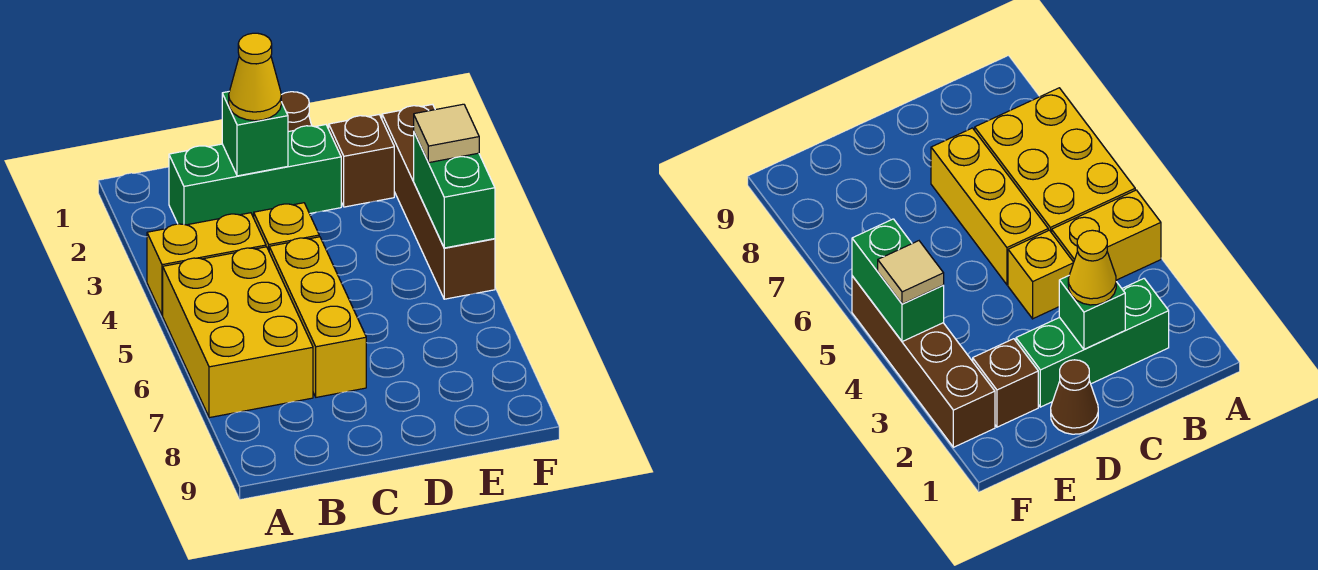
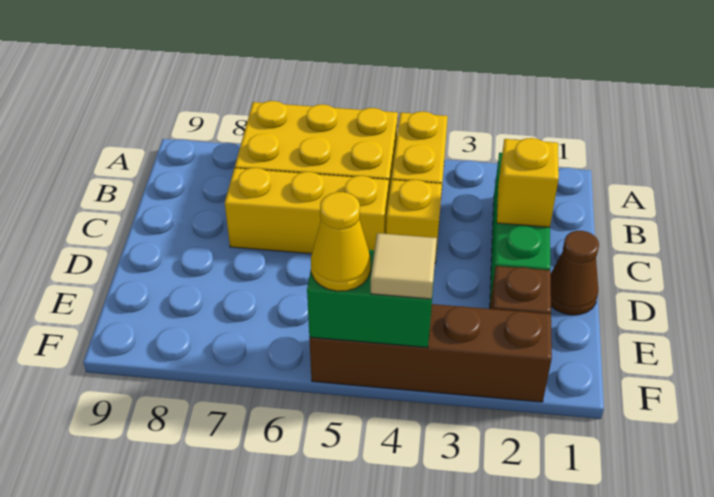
green brick C2 level 2 -> yellow brick C2 level 2
yellow cone C2 level 3 -> yellow cone F5 level 3

